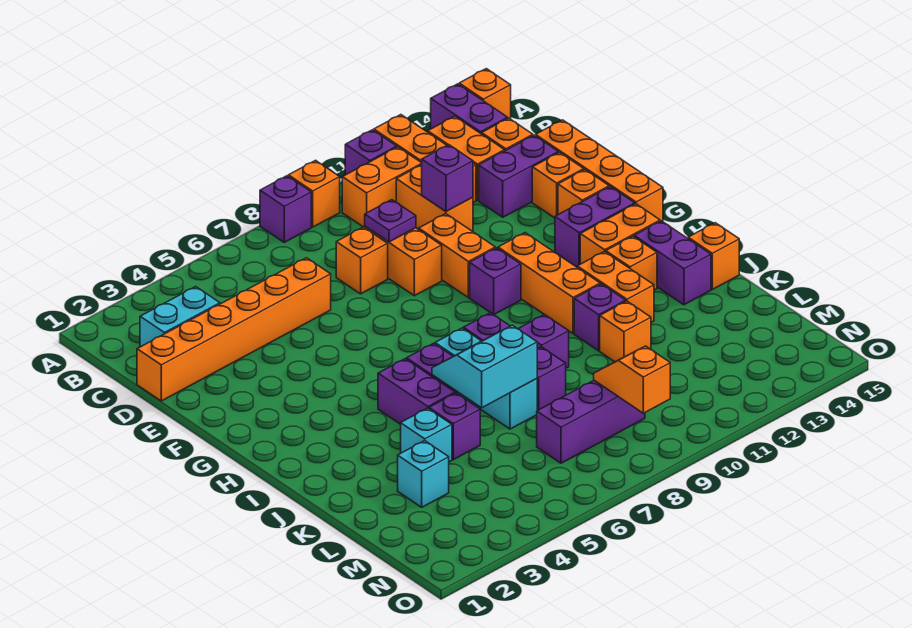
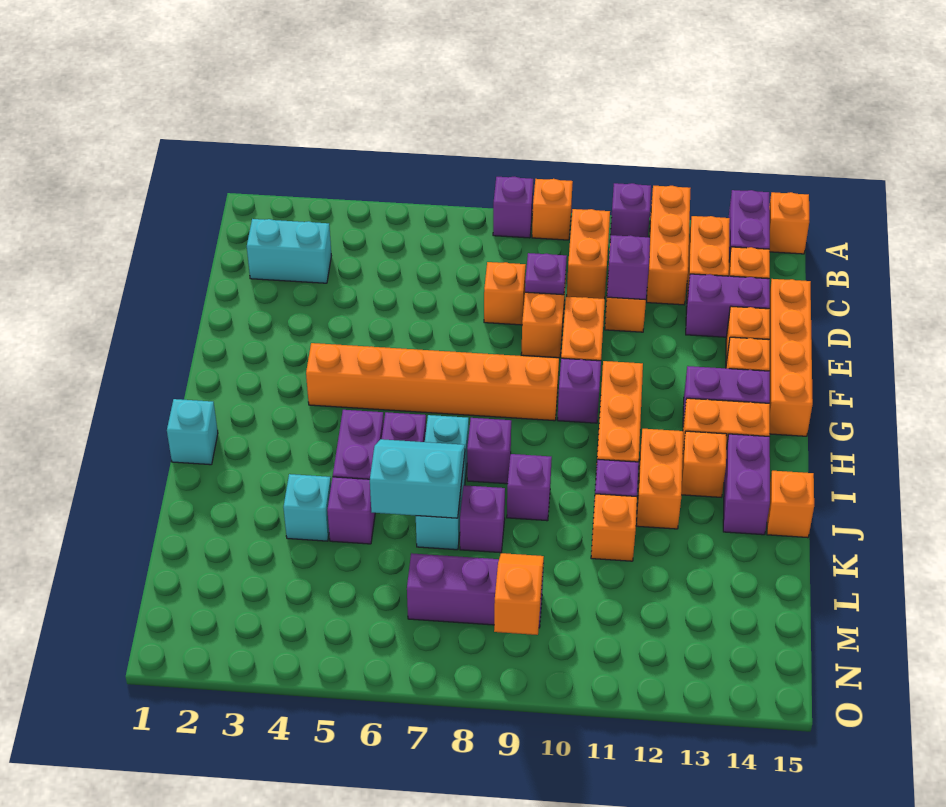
orange brick B10:B11 level 1 -> orange brick B10:C10 level 1
orange brick D1:D6 level 1 -> orange brick G4:G9 level 1
cyan brick L3 level 1 -> cyan brick I1 level 1

